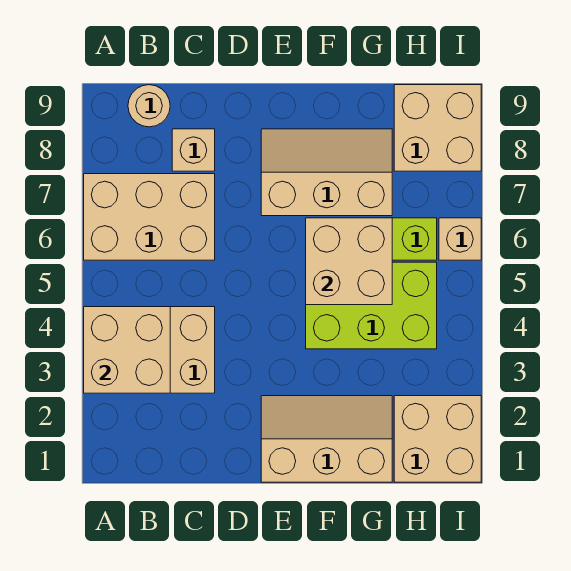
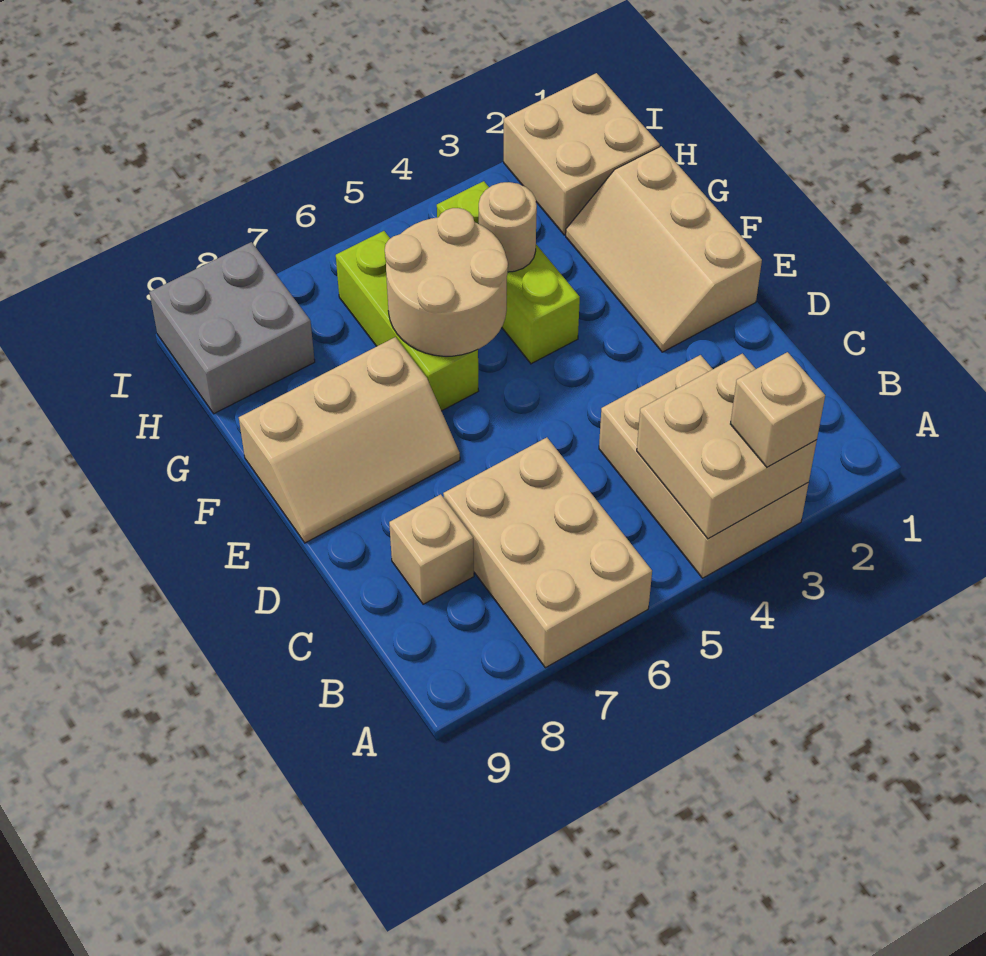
tan round brick B9 level 1 -> tan round brick G4 level 2
tan slope E7:G8 level 1 top 7 -> tan slope E7:F9 level 1 top F
lime brick F4:H5 level 1 -> lime brick F4:H4 level 1
tan brick F5:G6 level 2 -> tan round brick F5:G6 level 2
tan brick H8:I9 level 1 -> grey brick H8:I9 level 1
tan brick I6 level 1 -> tan brick A3 level 3

